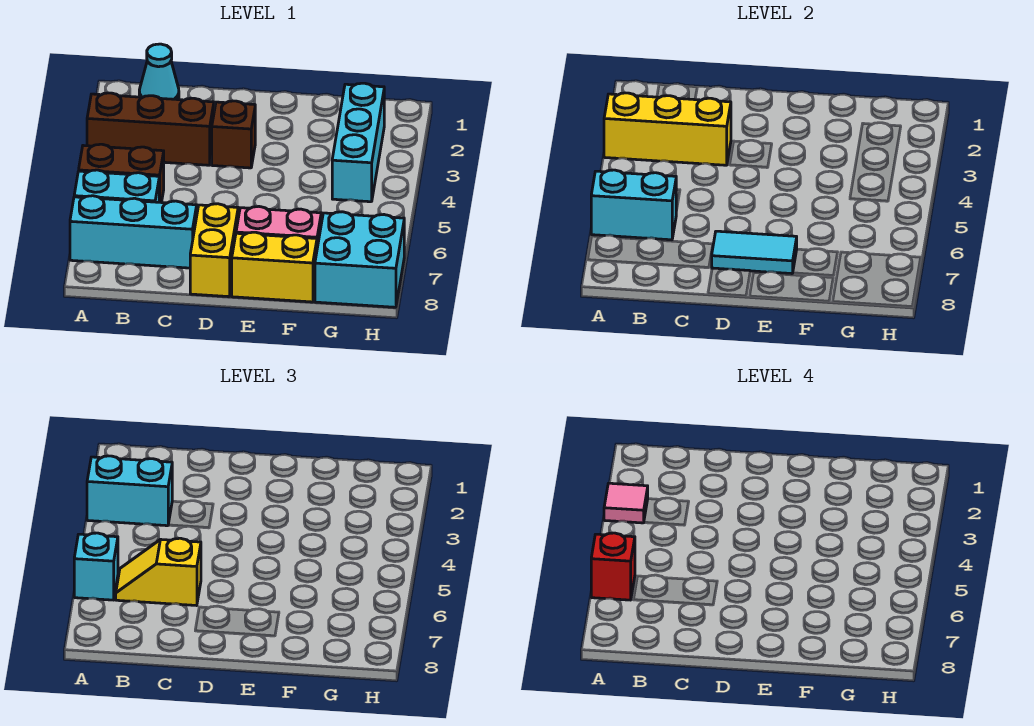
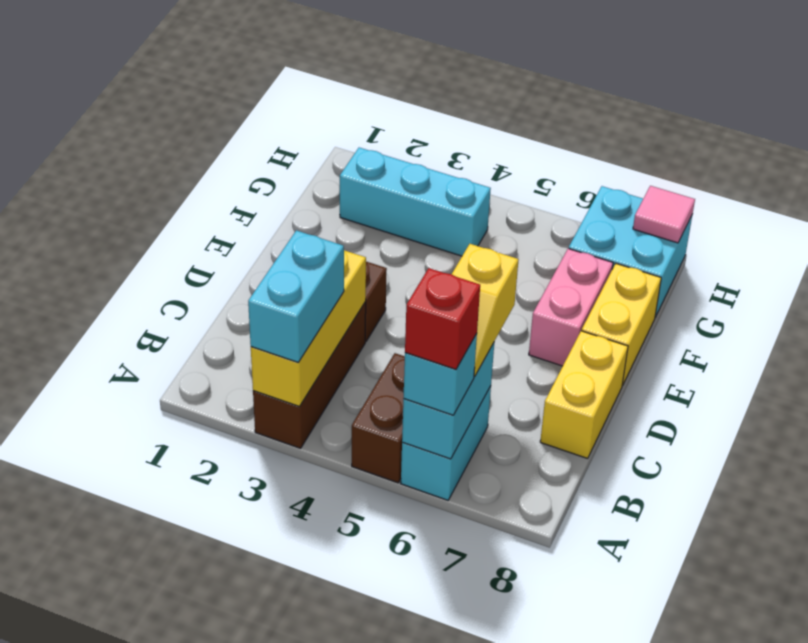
pink tile A3 level 4 -> pink tile H8 level 2
cyan brick A7:C7 level 1 -> none
cyan cone B1 level 1 -> none
yellow brick D7:D8 level 1 -> yellow brick C8:D8 level 1
cyan tile D7:E7 level 2 -> none

